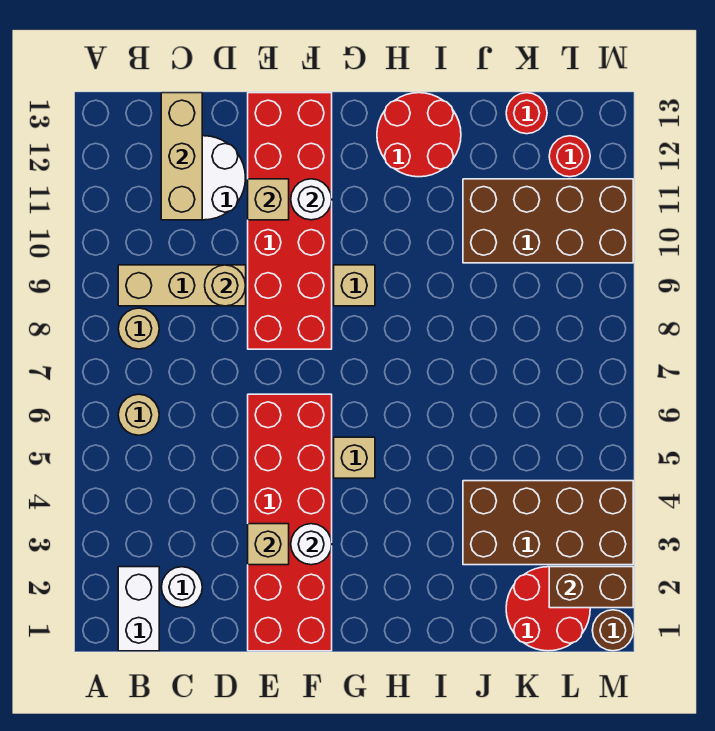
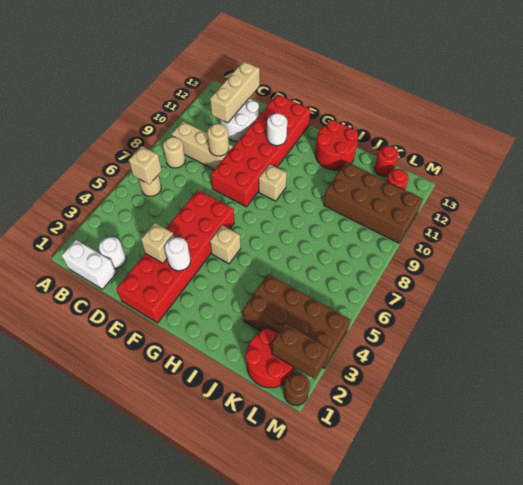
white brick B1:B2 level 1 -> white brick B1:C1 level 1
tan brick E11 level 2 -> tan brick B6 level 2

